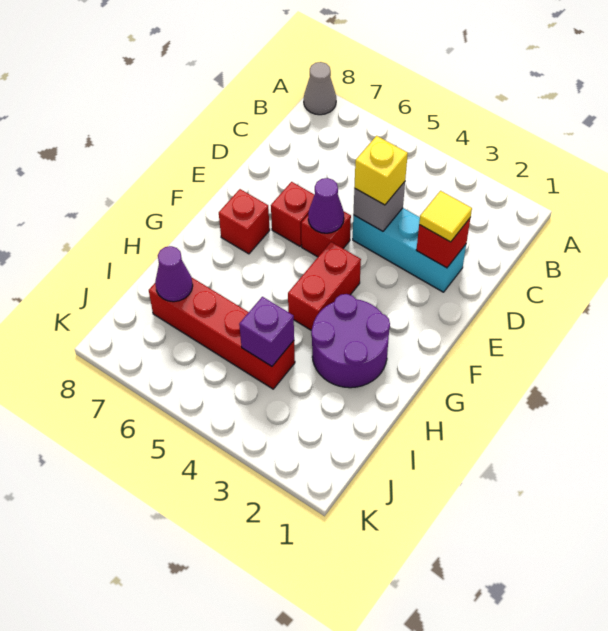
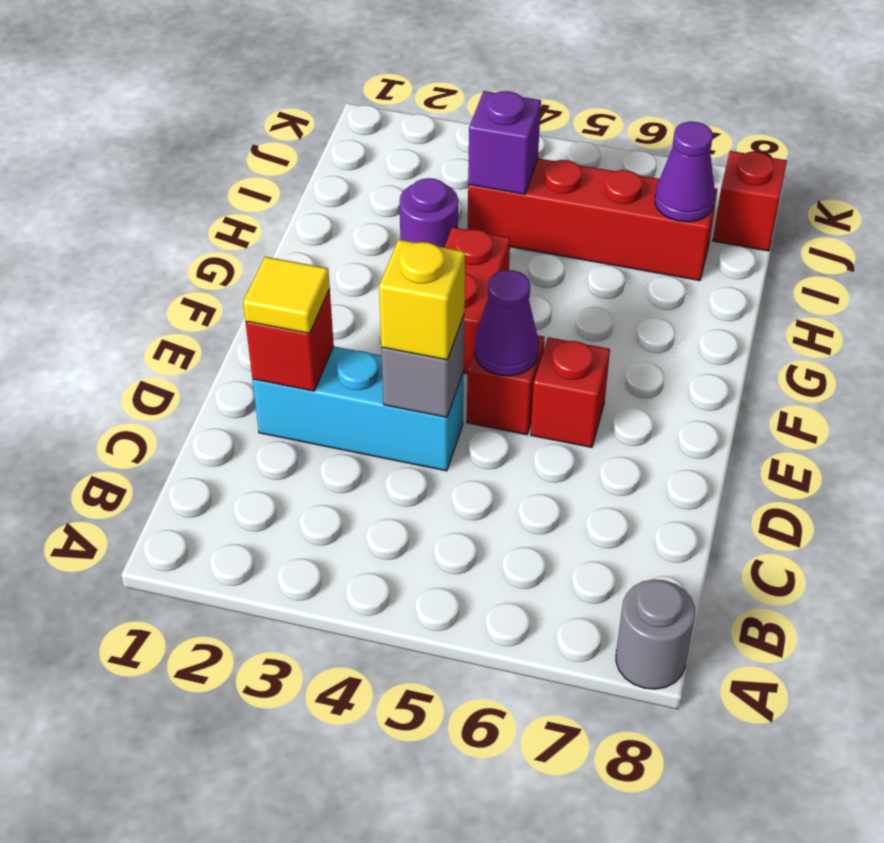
grey cone A8 level 1 -> grey round brick A8 level 1
red brick F7 level 1 -> red brick J8 level 1
purple round brick G2:H3 level 1 -> purple round brick H3 level 1

